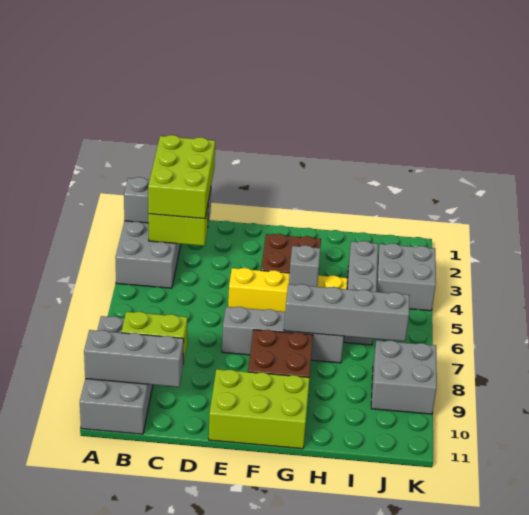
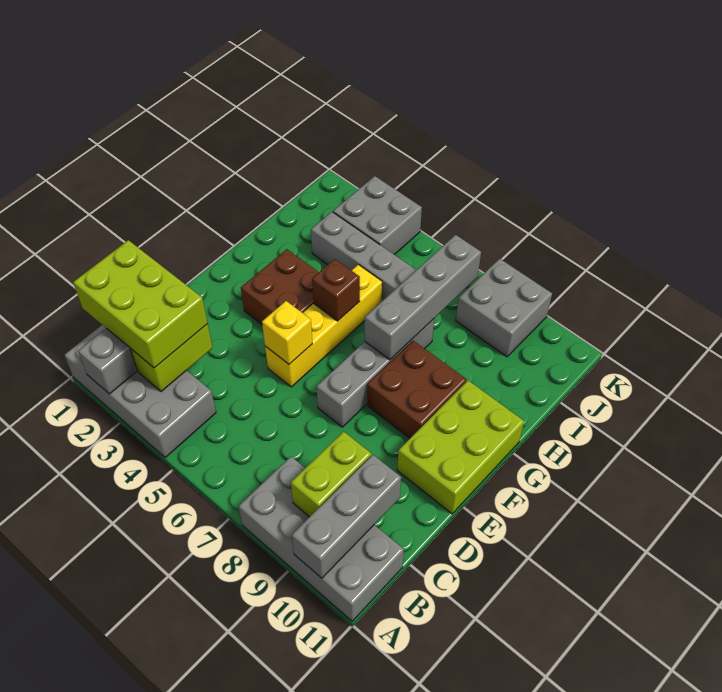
none -> yellow brick E5 level 2
grey brick G5 level 2 -> brown brick G5 level 2

